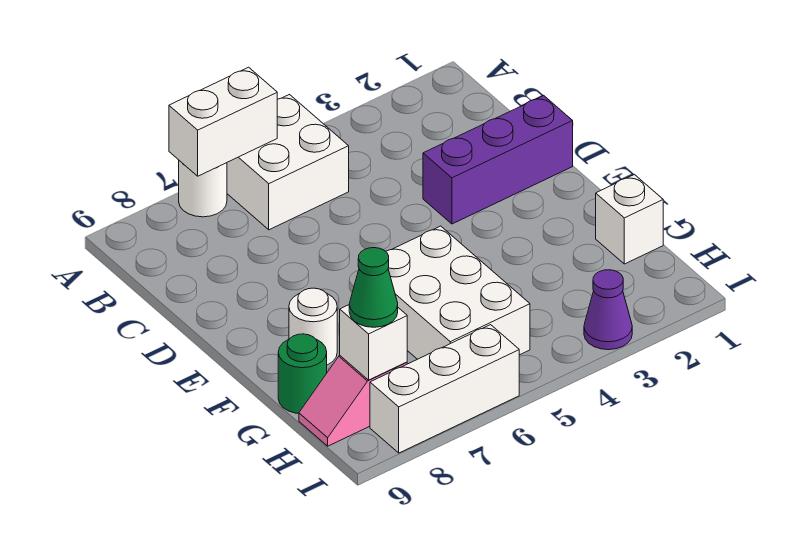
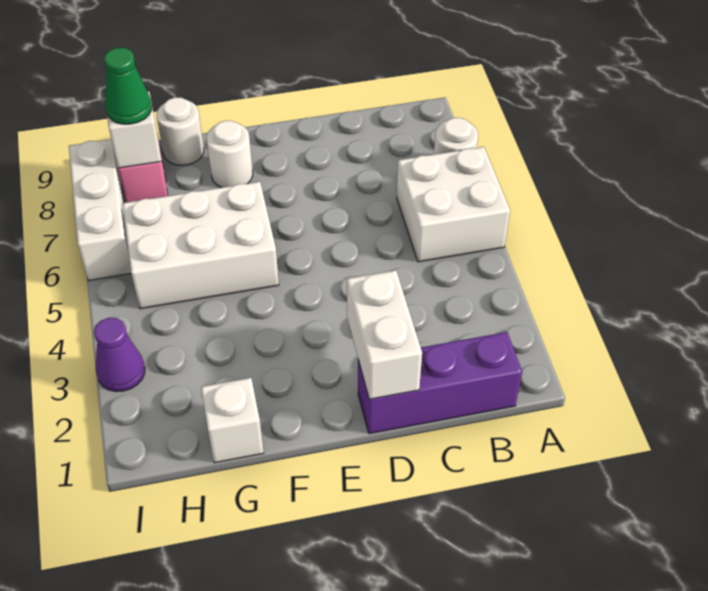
white brick A6:A7 level 2 -> white brick D1:D2 level 2
purple brick D1:D3 level 1 -> purple brick B1:D1 level 1
green round brick G9 level 1 -> white round brick G9 level 1

